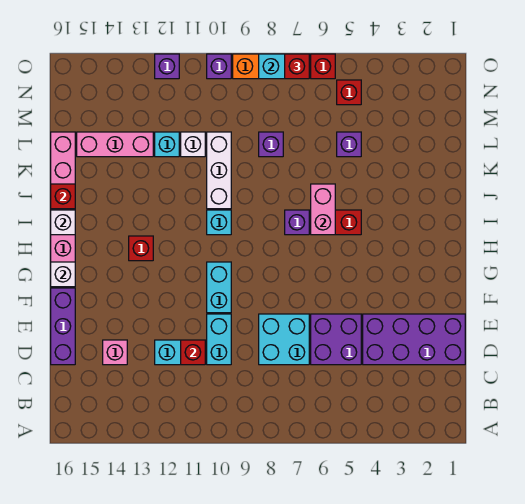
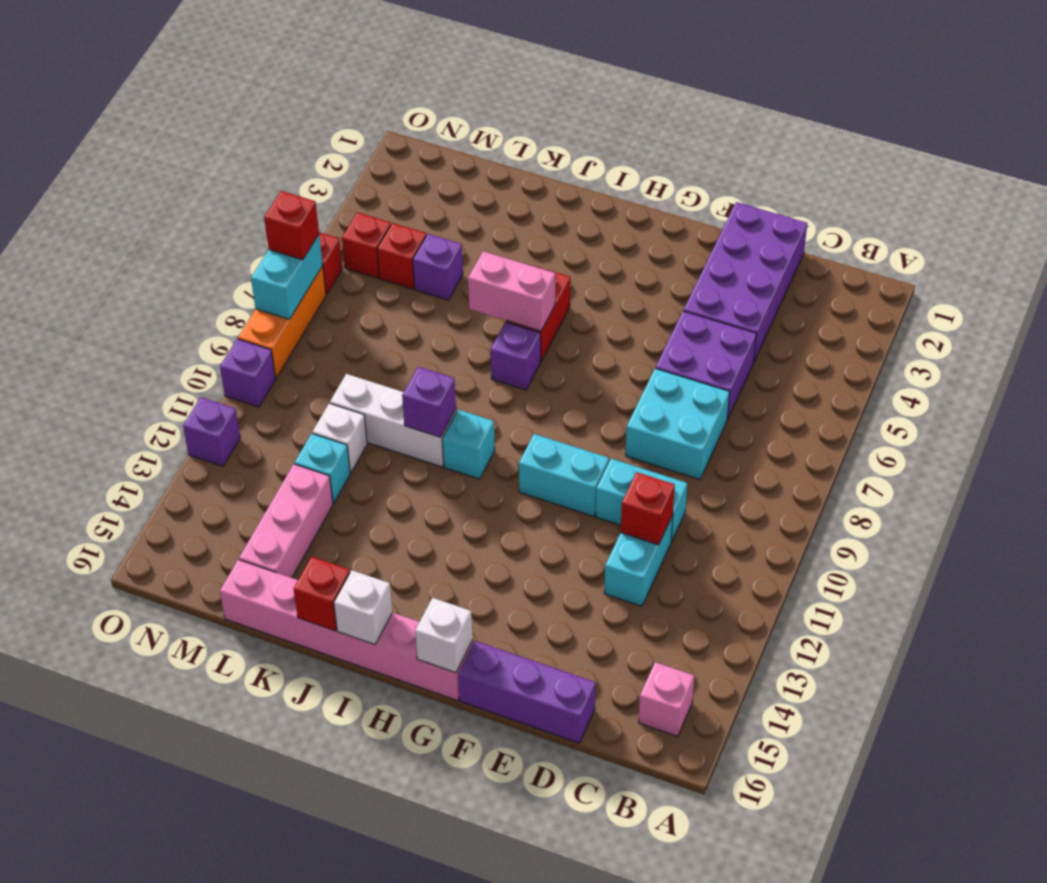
pink brick D14 level 1 -> pink brick B15 level 1
red brick H13 level 1 -> red brick M5 level 1
purple brick L8 level 1 -> purple brick J10 level 2

